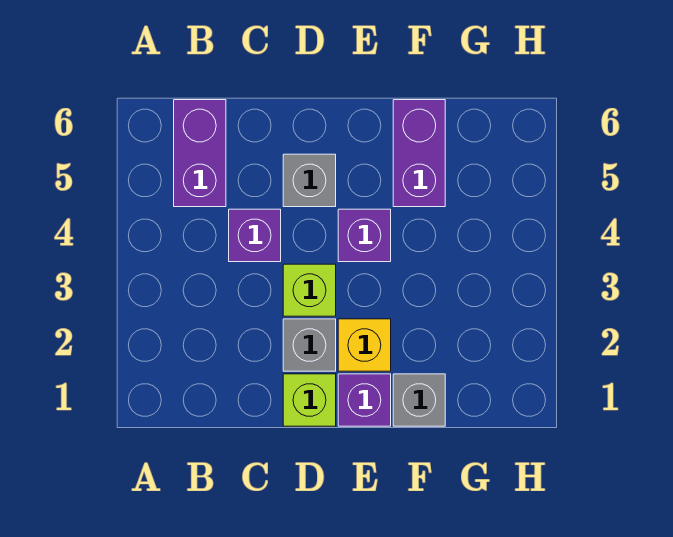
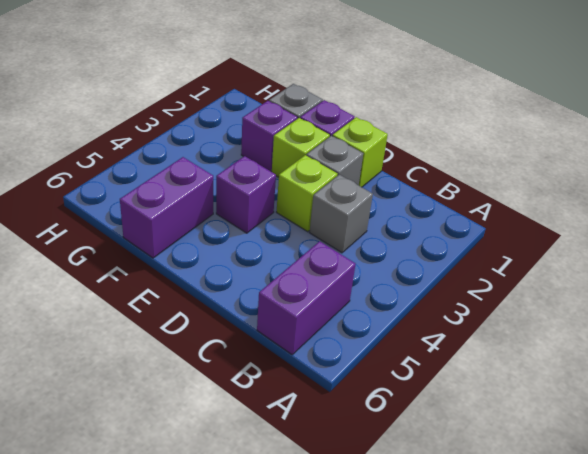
purple brick C4 level 1 -> purple brick F2 level 1
grey brick D5 level 1 -> grey brick C3 level 1
yellow brick E2 level 1 -> lime brick E2 level 1

